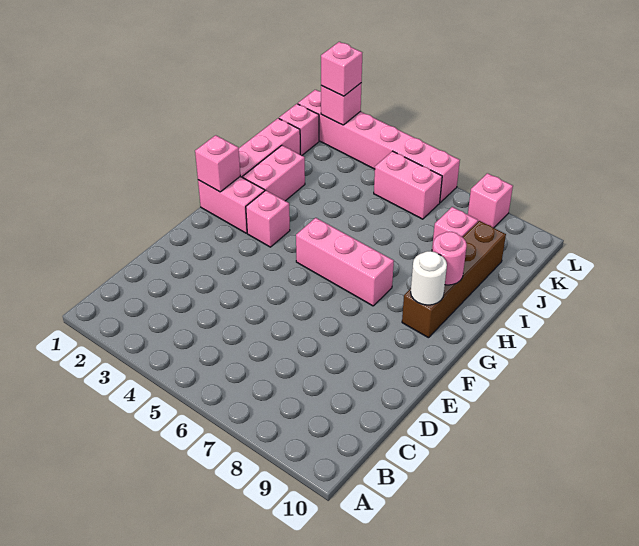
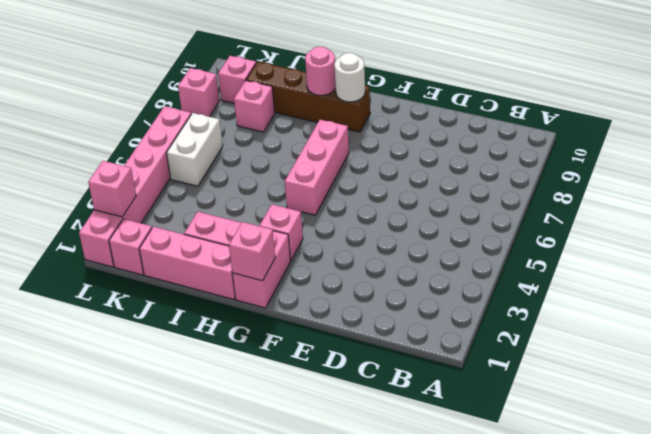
pink brick K5:K6 level 1 -> white brick K5:K6 level 1
pink brick L2 level 3 -> pink brick K9 level 1

